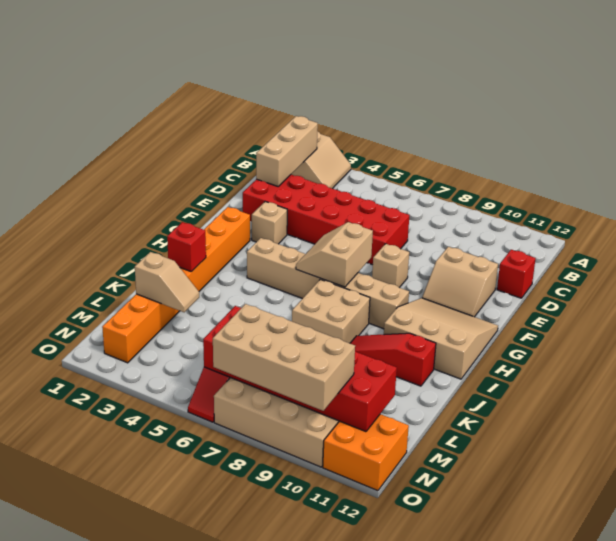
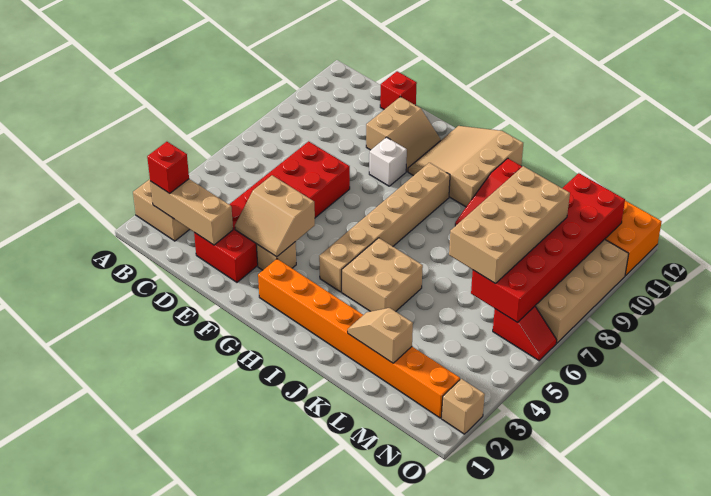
tan brick F8 level 1 -> tan brick O2 level 1
none -> white brick F9 level 1
tan slope G6:H7 level 2 top 7 -> tan slope E3:F4 level 2 top 4
tan brick I7:J8 level 1 -> tan brick I4:J5 level 1
red brick J2 level 2 -> red brick B2 level 3
tan slope L2:L3 level 2 top 2 -> tan slope K2:L2 level 2 top L
tan brick N7:O10 level 3 -> tan brick L6:M9 level 3

